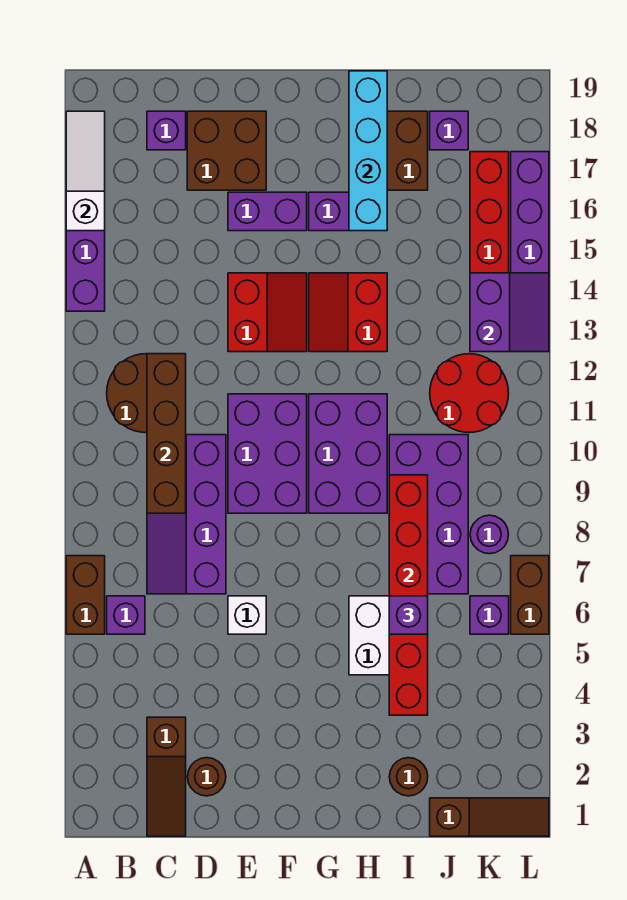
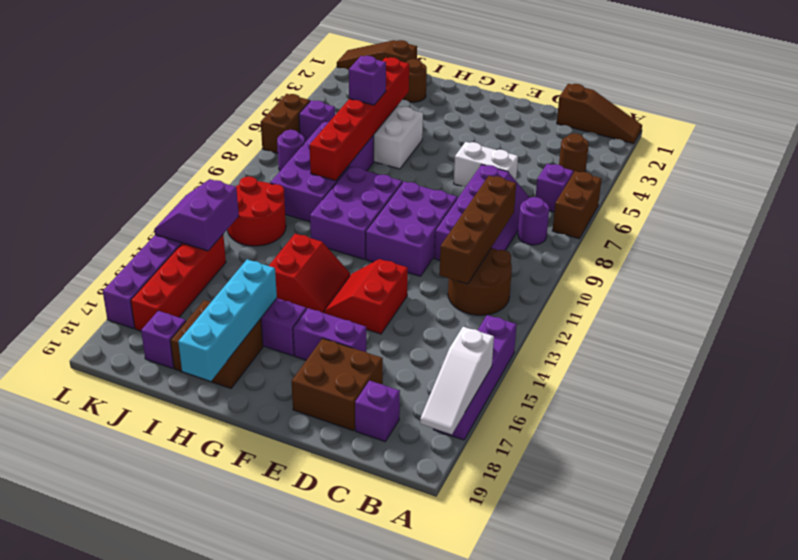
none -> purple round brick B8 level 1
brown slope C1:C3 level 1 top 3 -> brown slope A1:C1 level 1 top C
brown round brick D2 level 1 -> brown round brick B4 level 1
white brick E6 level 1 -> white brick D6:E6 level 1

